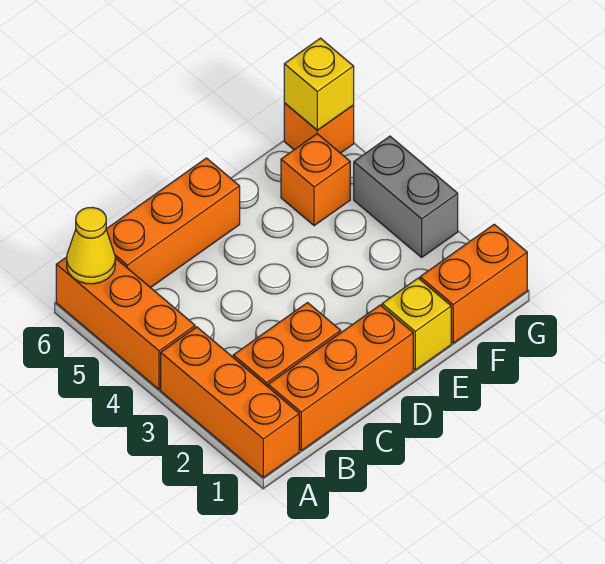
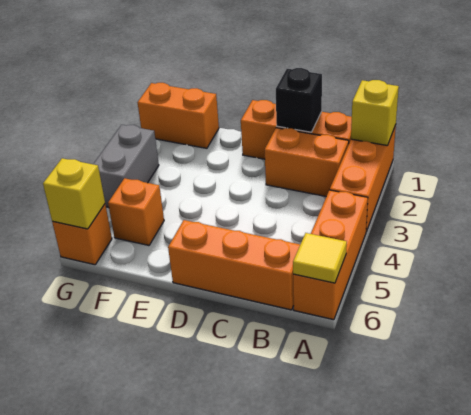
yellow cone A6 level 2 -> yellow tile A6 level 2
none -> black brick C1 level 2
yellow brick E1 level 1 -> yellow brick A1 level 2

